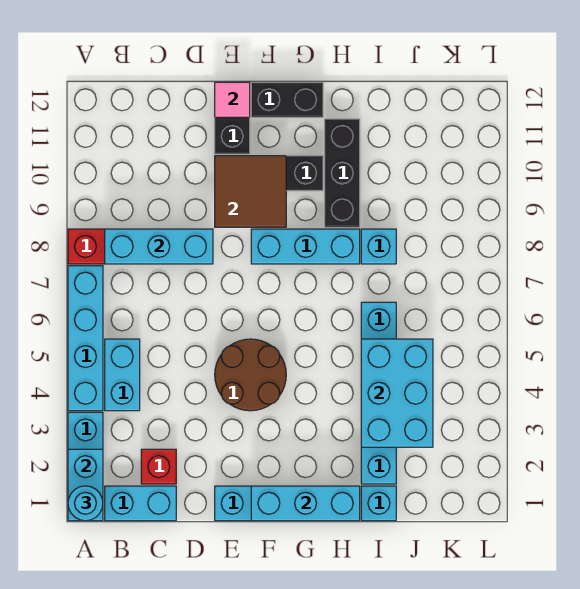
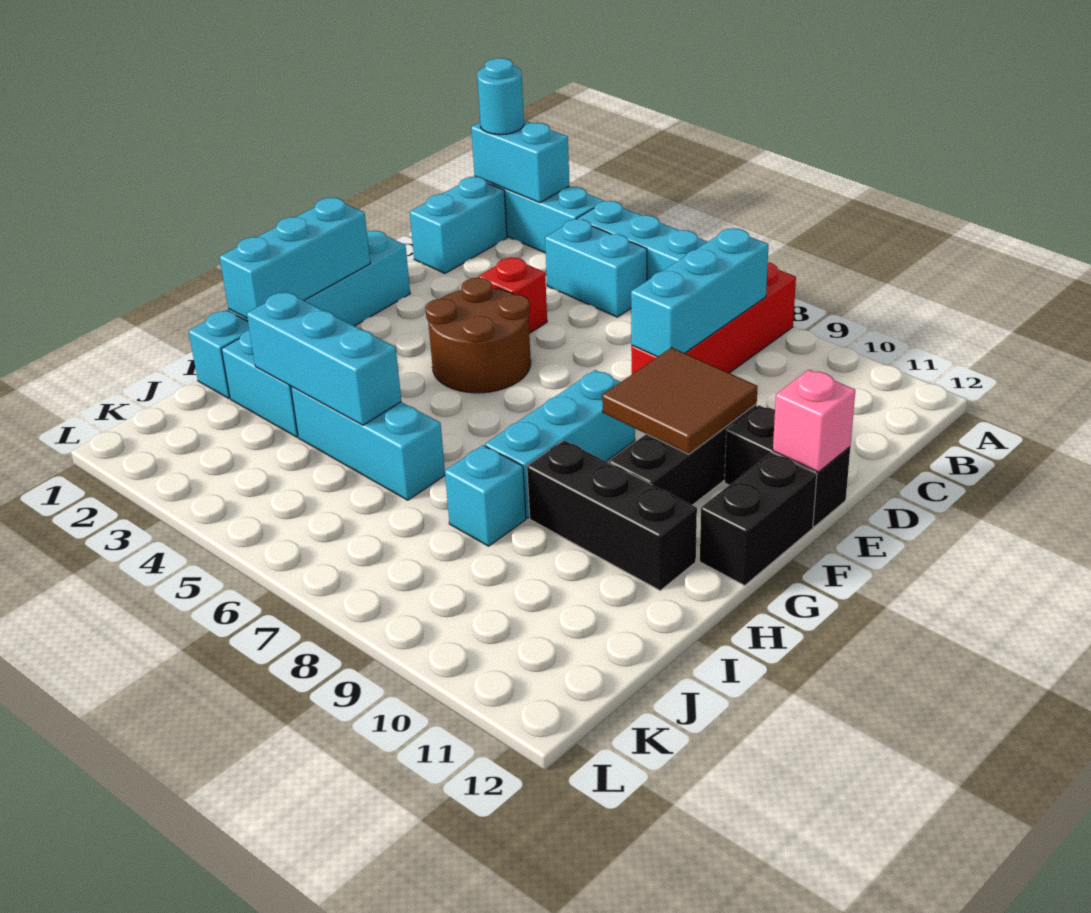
red brick C2 level 1 -> red brick D4 level 1
pink tile E12 level 2 -> pink brick E12 level 2
cyan brick I3:J5 level 2 -> cyan brick I3:I5 level 2

